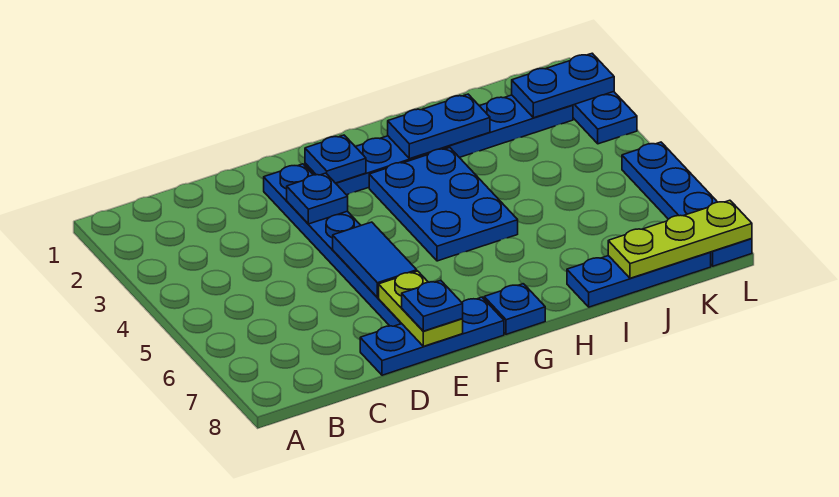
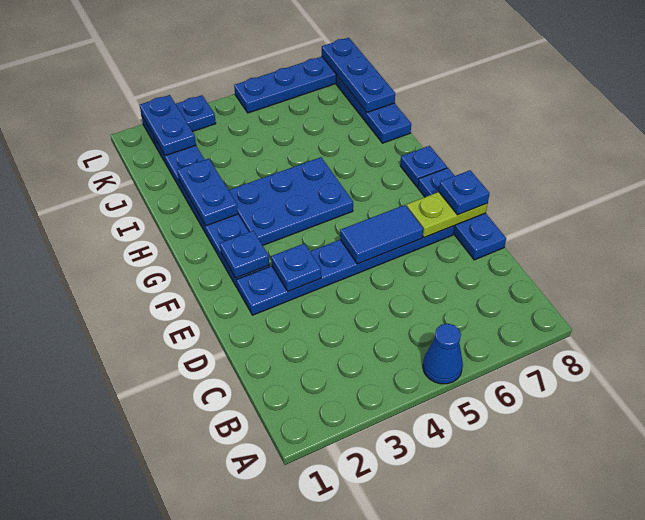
none -> blue cone A5 level 1
lime plate J8:L8 level 2 -> blue plate J8:L8 level 2

